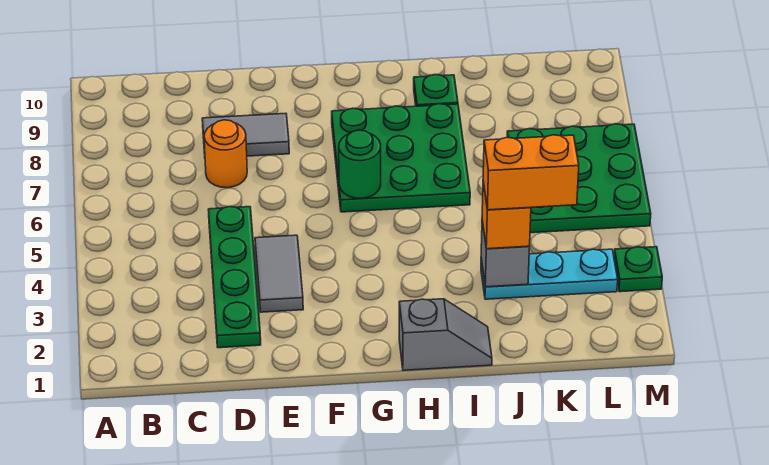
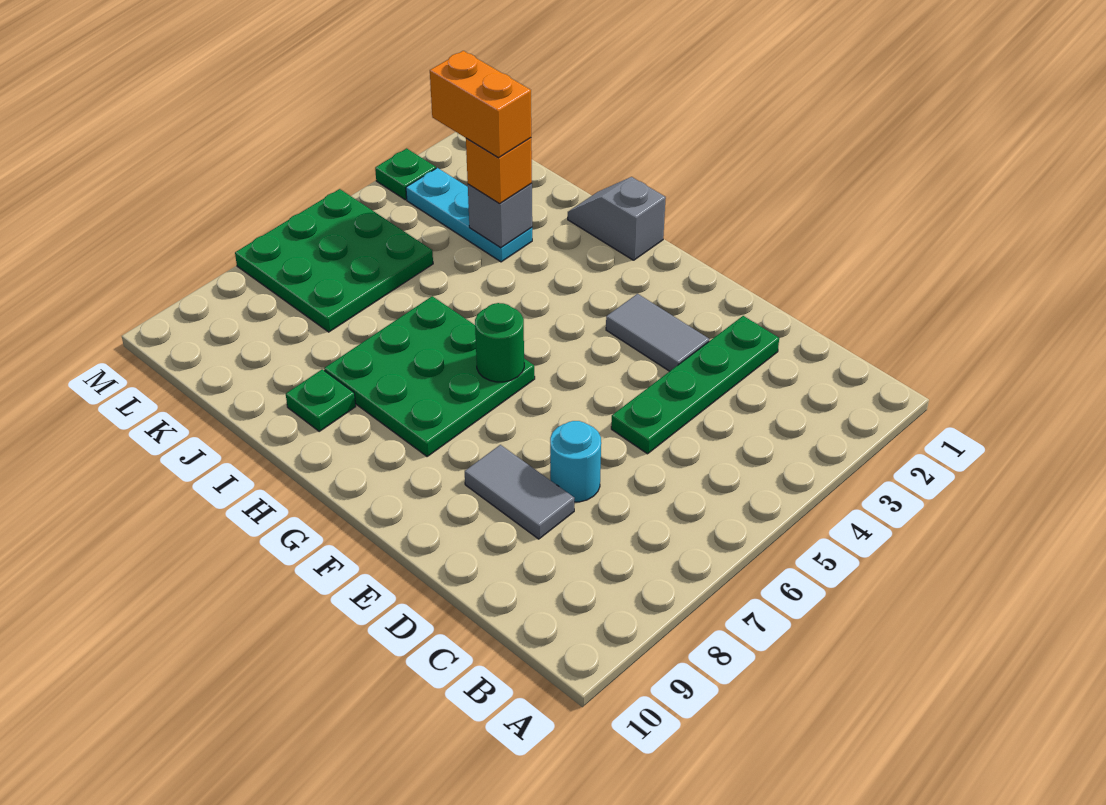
orange round brick D7 level 1 -> cyan round brick D7 level 1
grey tile E3:E4 level 1 -> grey tile E3:F3 level 1

